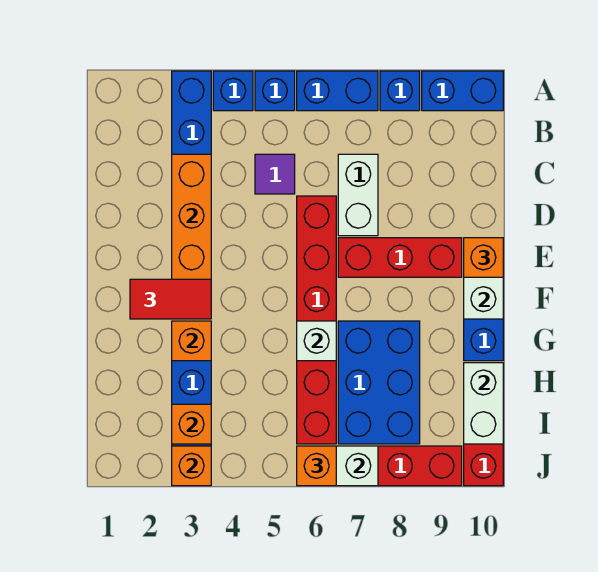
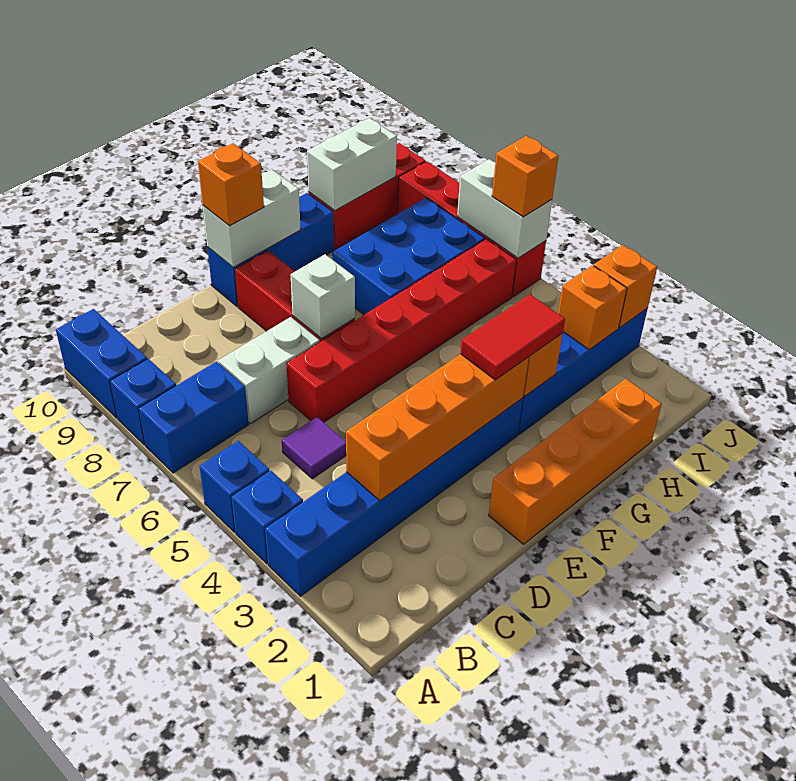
blue brick A6:A7 level 1 -> blue brick A7:B7 level 1
none -> orange brick E1:H1 level 1
red tile F2:F3 level 3 -> red tile F3:G3 level 3
white brick G6 level 2 -> white brick E7 level 2

